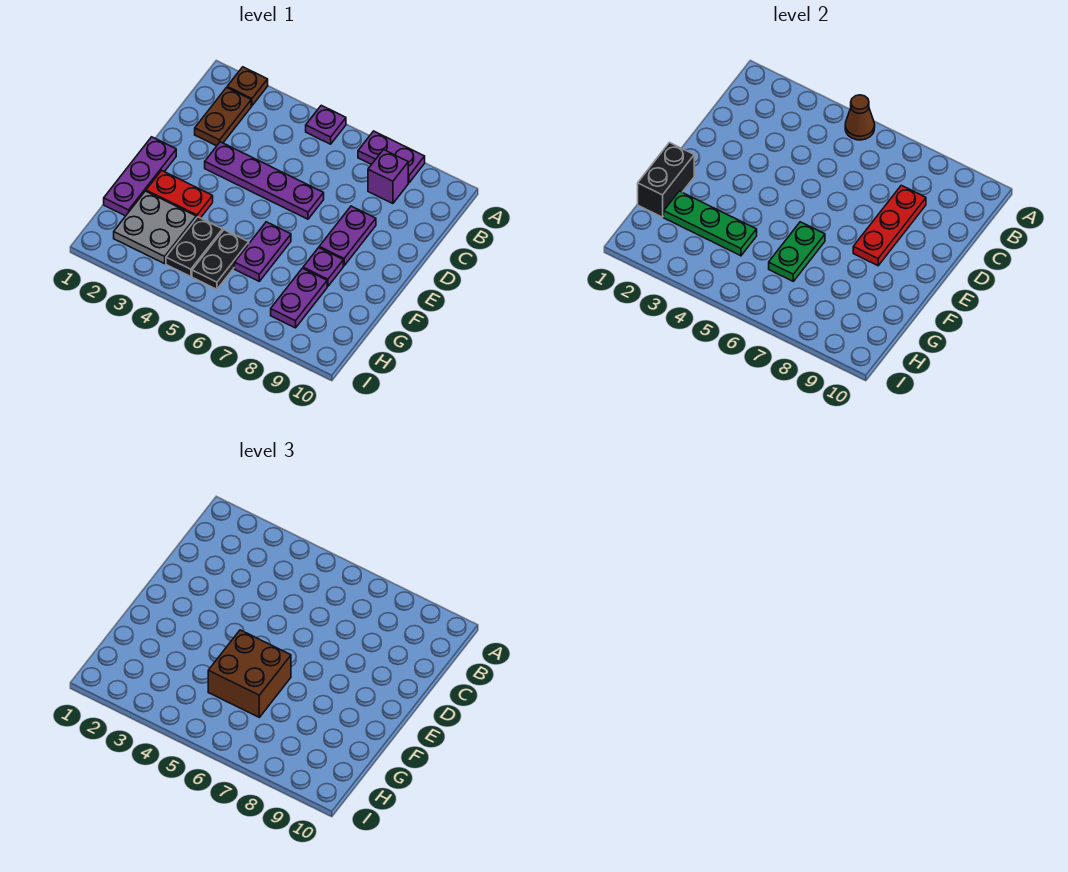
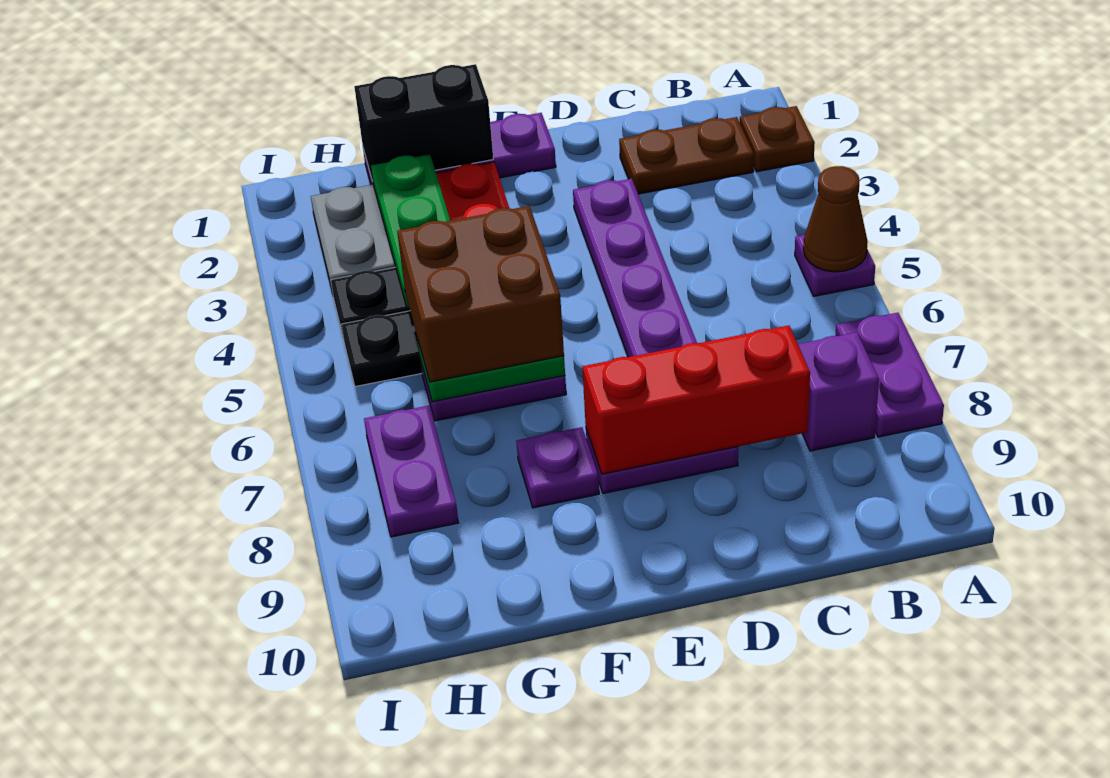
red plate C8:E8 level 2 -> red brick C8:E8 level 2
purple plate G8:H8 level 1 -> purple plate H7:H8 level 1

